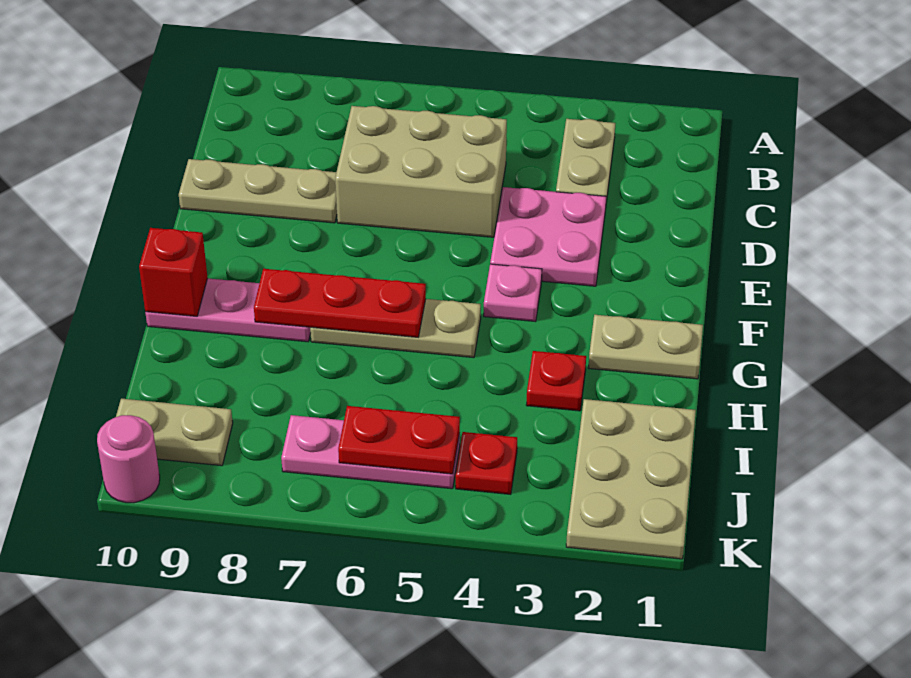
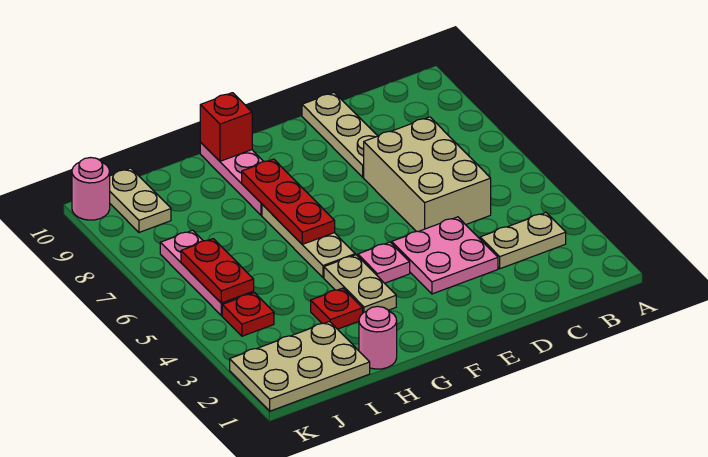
tan plate G1:G2 level 1 -> tan plate G3:G4 level 1
none -> pink round brick H1 level 1

